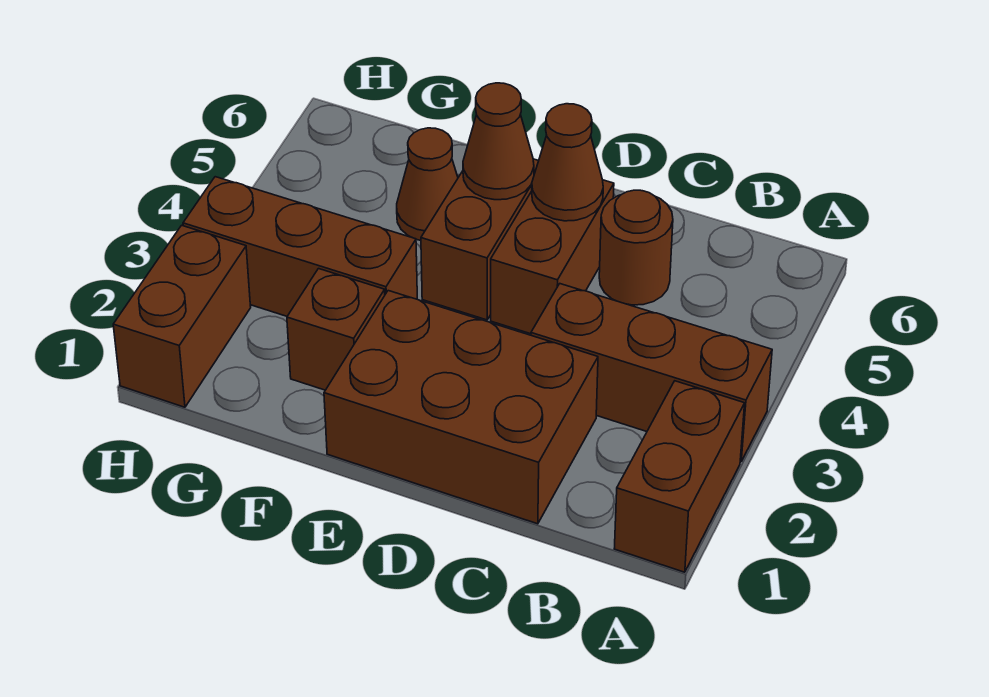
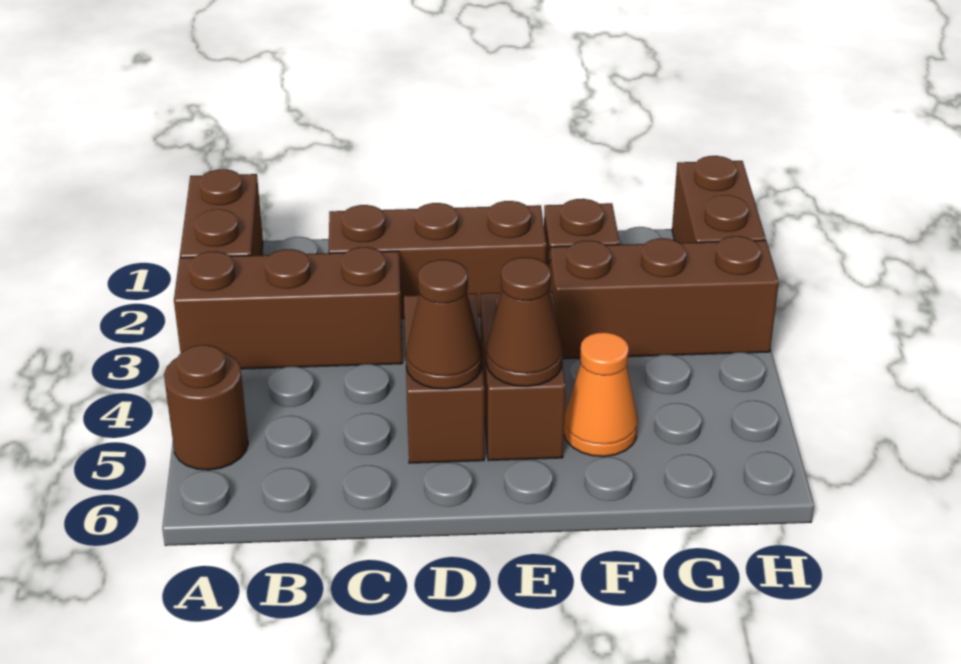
brown brick C1:E2 level 1 -> brown brick C2:E2 level 1
brown round brick C5 level 1 -> brown round brick A5 level 1
brown cone F5 level 1 -> orange cone F5 level 1

